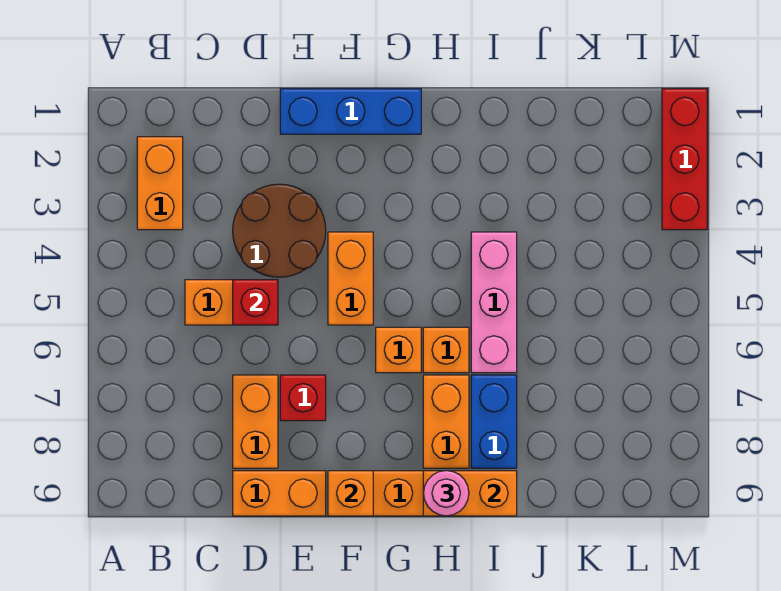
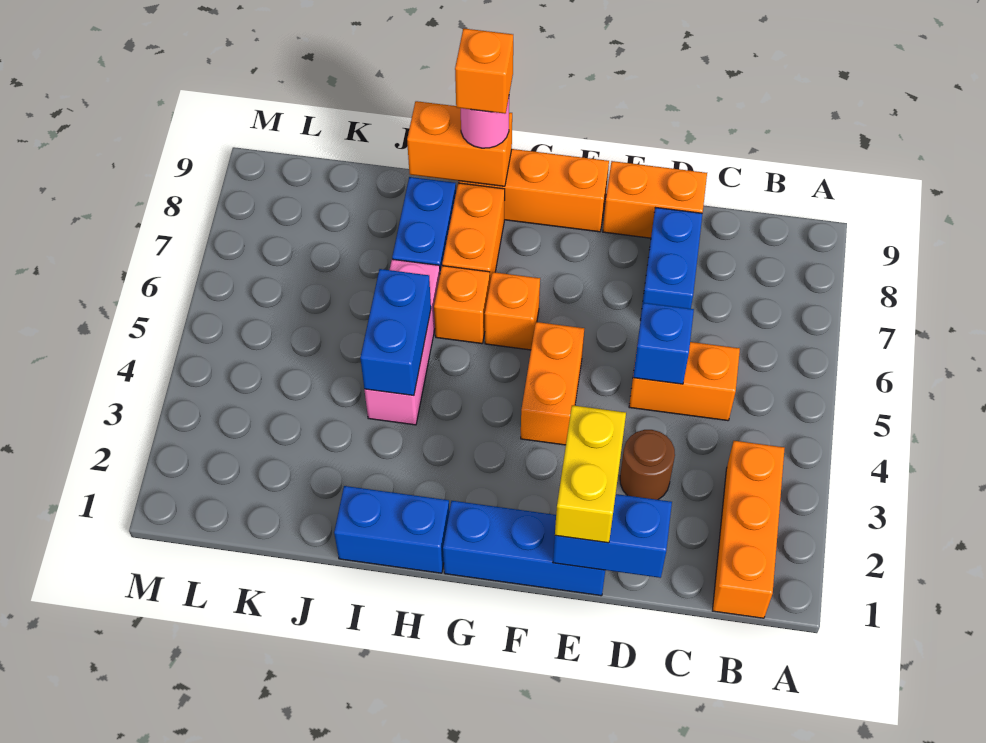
orange brick B2:B3 level 1 -> orange brick B1:B3 level 1
none -> blue brick D1:E1 level 2
brown round brick D3:E4 level 1 -> brown round brick D3 level 1
red brick D5 level 2 -> blue brick D5 level 2
orange brick D7:D8 level 1 -> blue brick D7:D8 level 1
none -> yellow brick E1:E2 level 3
red brick E7 level 1 -> none
orange brick F9 level 2 -> orange brick H9 level 4
none -> blue brick H1:I1 level 1
none -> blue brick I4:I5 level 2
red brick M1:M3 level 1 -> none

